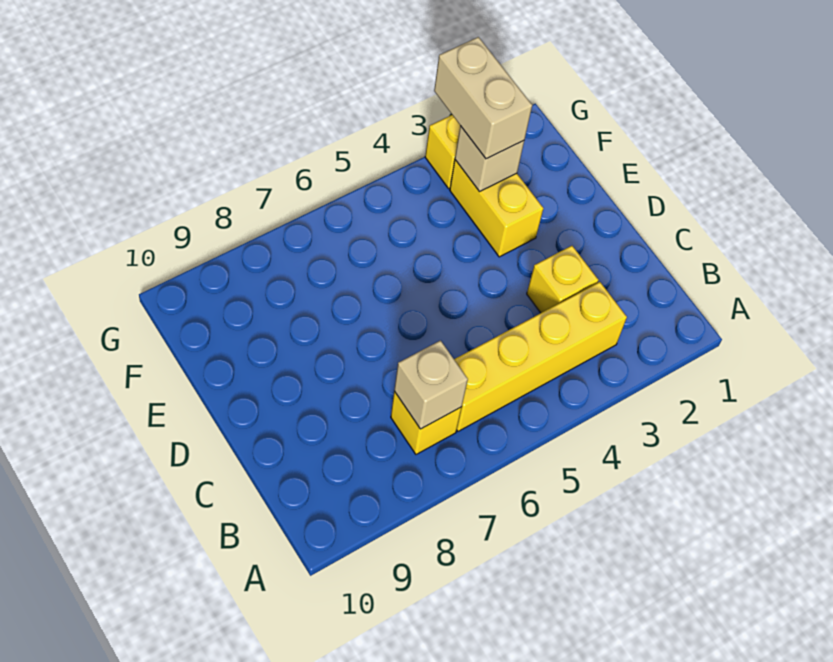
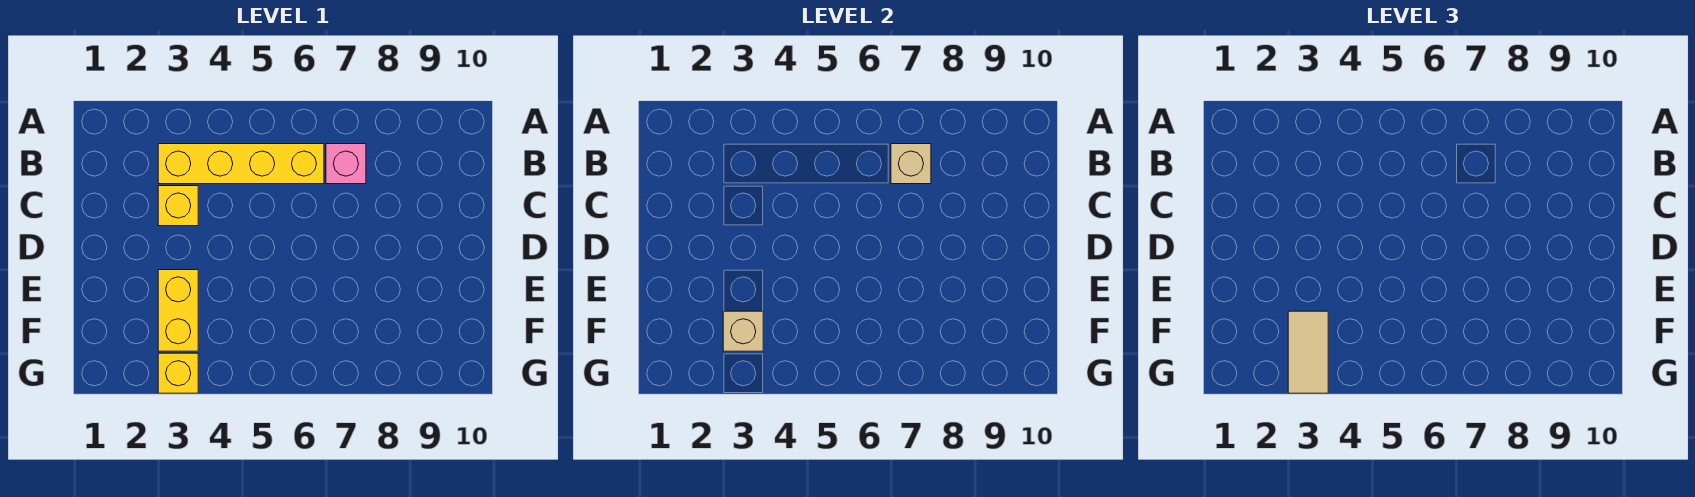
yellow brick B7 level 1 -> pink brick B7 level 1
tan brick F3:G3 level 3 -> tan tile F3:G3 level 3

